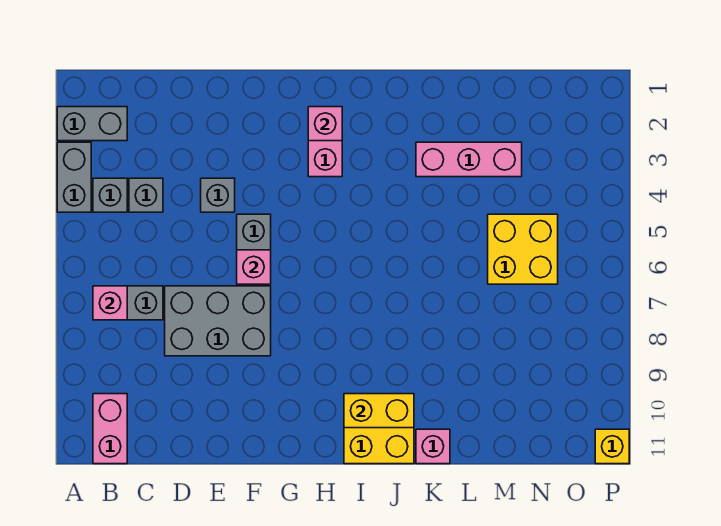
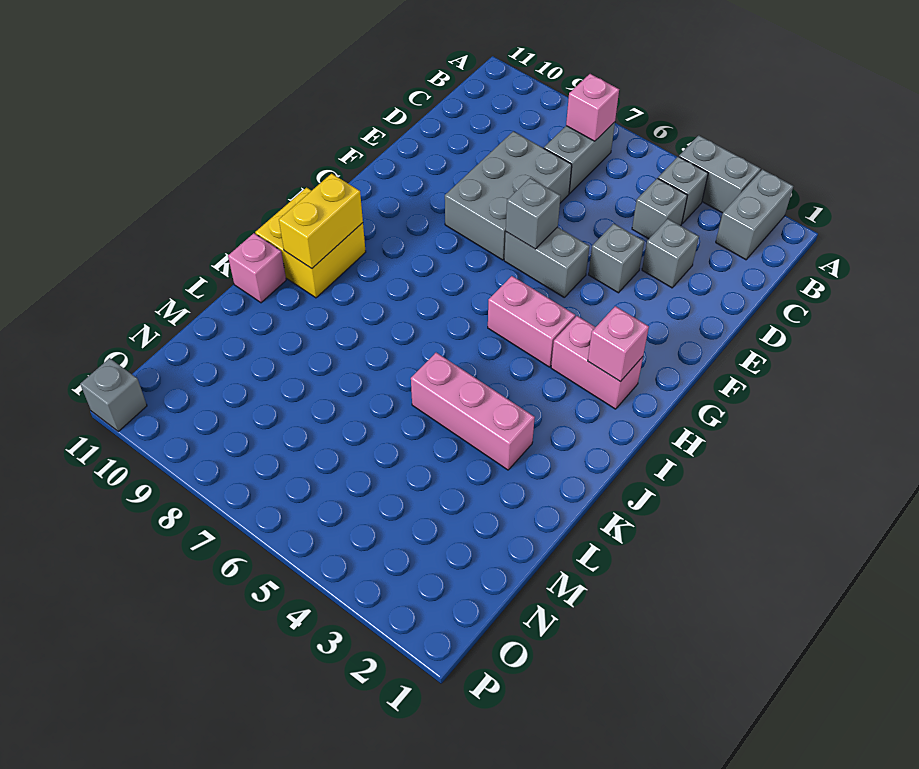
pink brick B10:B11 level 1 -> pink brick H4:H5 level 1
none -> grey brick D3 level 1
pink brick F6 level 2 -> grey brick F6 level 2
pink brick K3:M3 level 1 -> pink brick K3:K5 level 1
yellow brick M5:N6 level 1 -> none
yellow brick P11 level 1 -> grey brick P11 level 1

